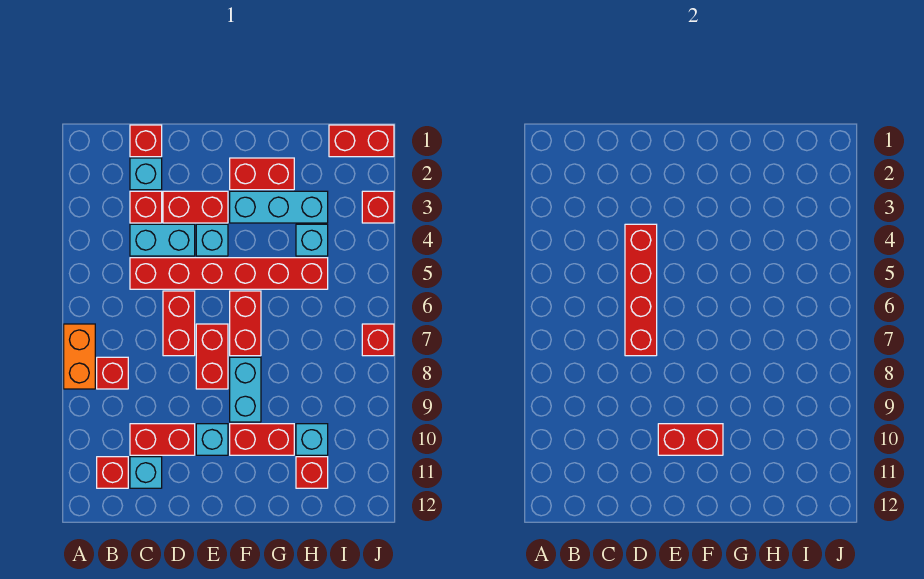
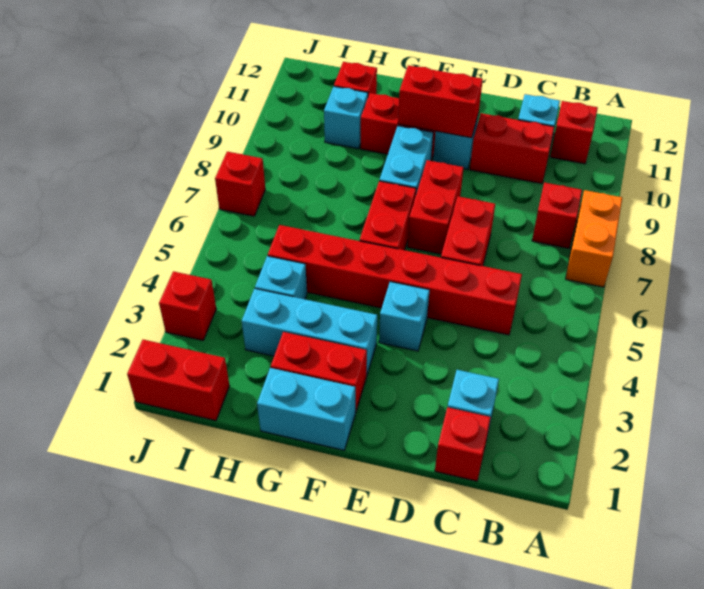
red brick C3 level 1 -> none
cyan brick C4:D4 level 1 -> cyan brick F1:G1 level 1
red brick D3:E3 level 1 -> none
red brick D4:D7 level 2 -> none

